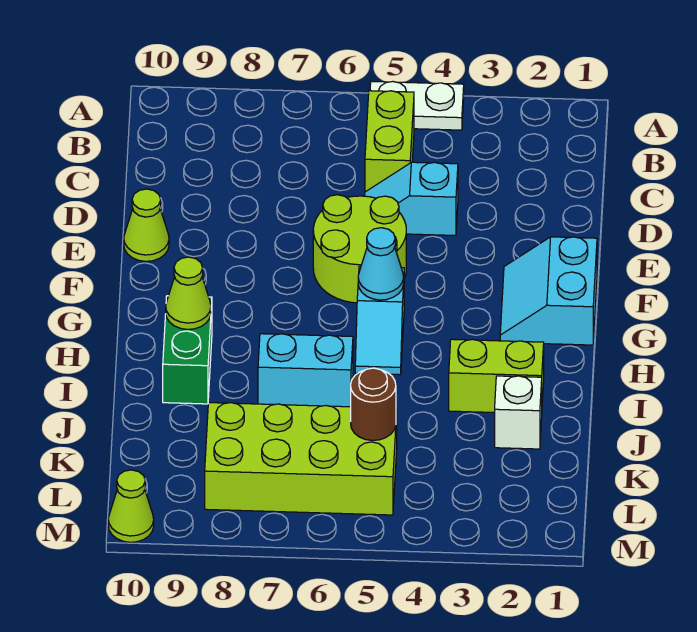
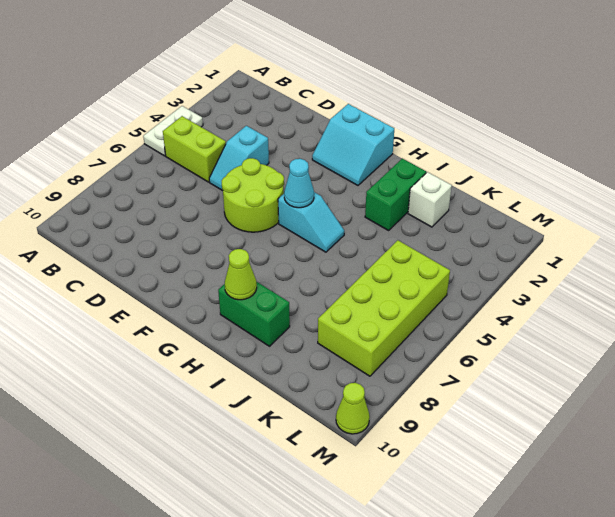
lime cone E10 level 1 -> none
lime brick I2:I3 level 1 -> green brick I2:I3 level 1
cyan brick I6:I7 level 1 -> none
brown round brick K5 level 2 -> none

